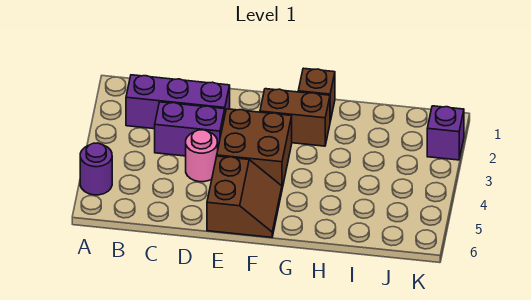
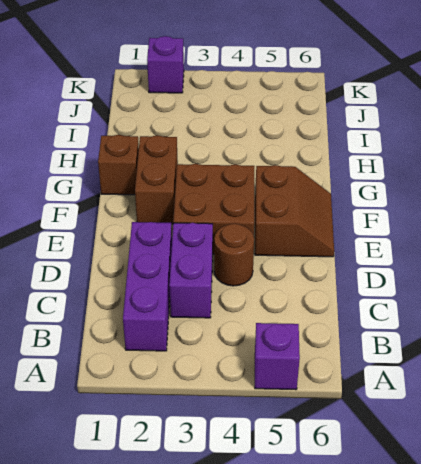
purple round brick A5 level 1 -> purple brick A5 level 1
pink round brick D4 level 1 -> brown round brick D4 level 1
brown slope E5:F6 level 1 top E -> brown slope E5:F6 level 1 top 5

